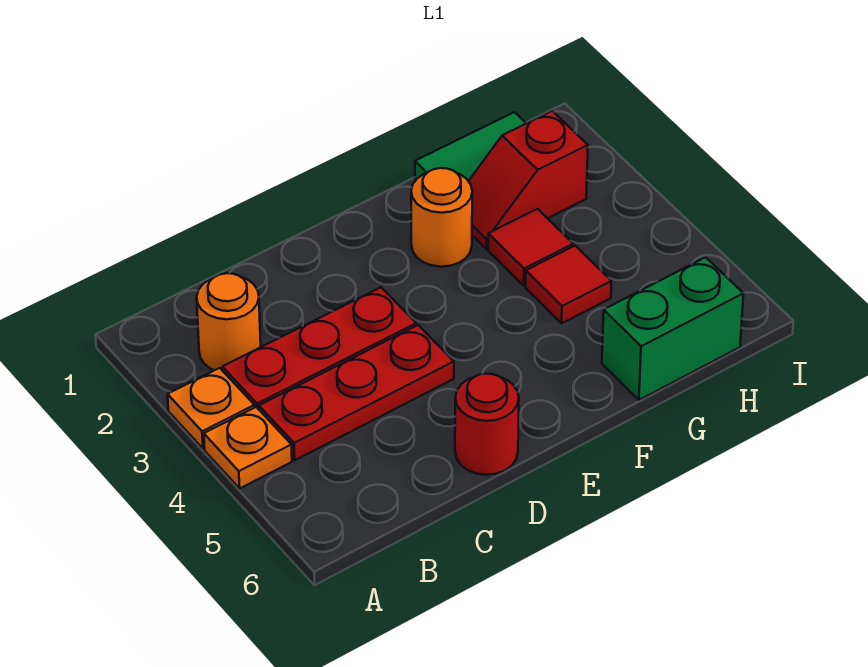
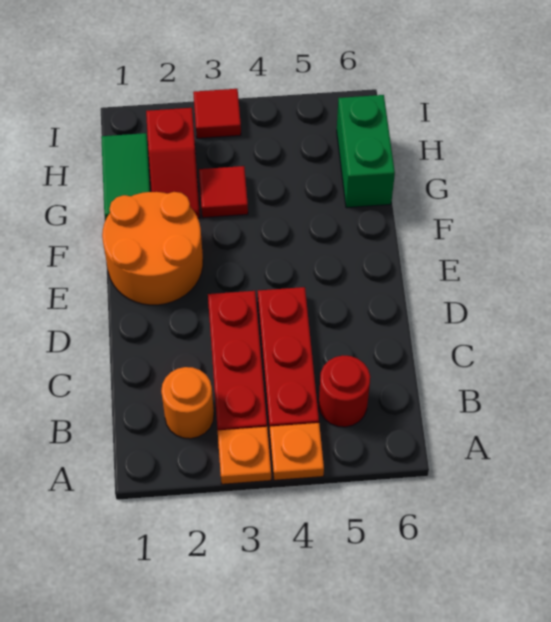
red round brick D6 level 1 -> red round brick B5 level 1
orange round brick F2 level 1 -> orange round brick E1:F2 level 1
red tile G4 level 1 -> red tile I3 level 1

